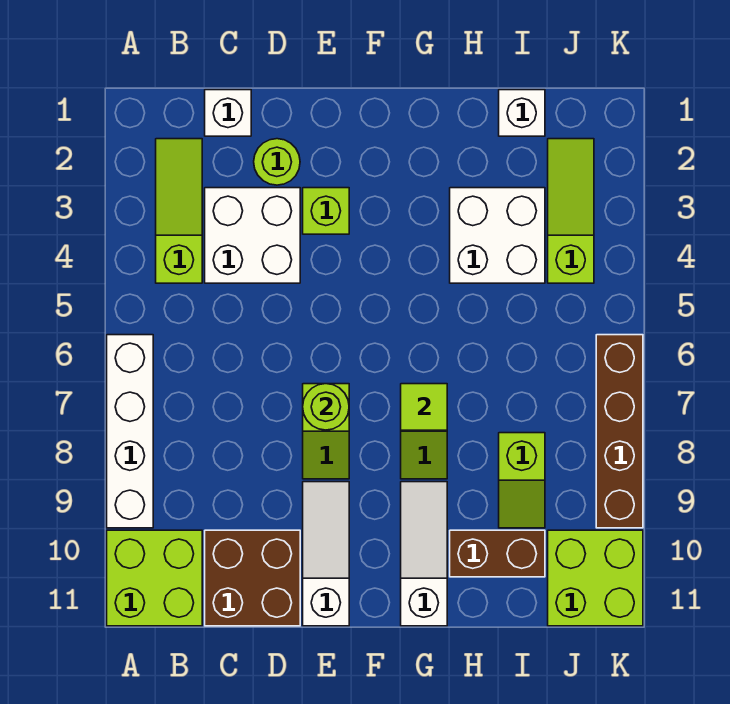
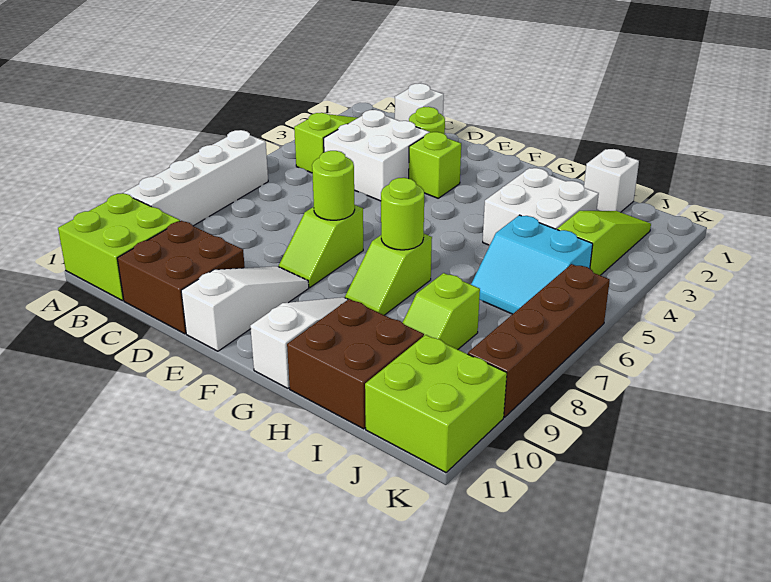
lime tile G7 level 2 -> lime round brick G7 level 2
brown brick H10:I10 level 1 -> brown brick H10:I11 level 1
none -> cyan slope I5:J6 level 1 top 5

